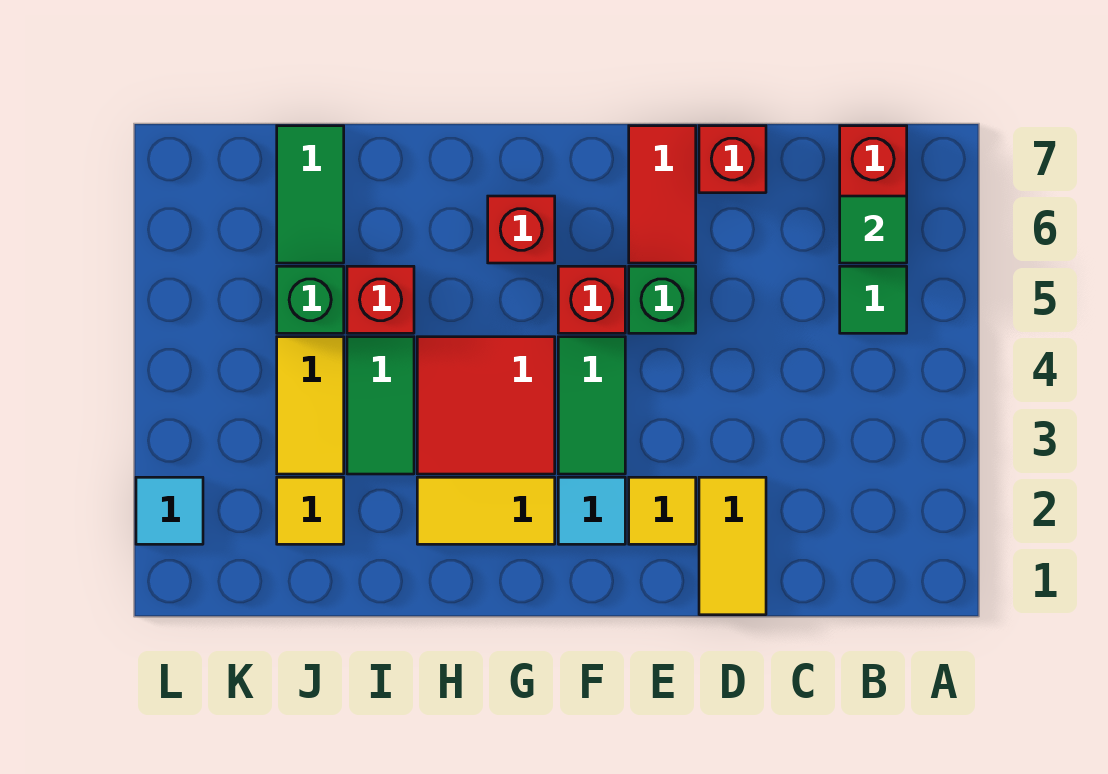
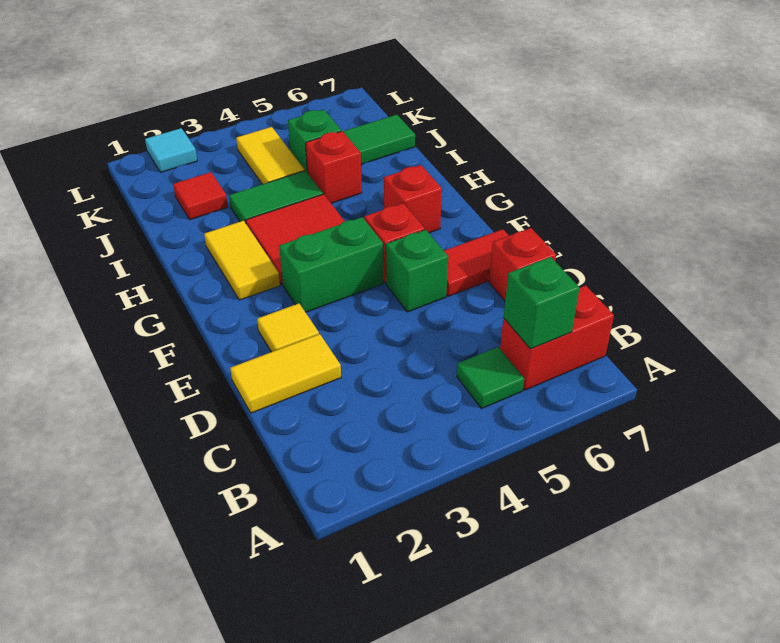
green tile B6 level 2 -> green brick B6 level 2
cyan tile F2 level 1 -> none
green tile F3:F4 level 1 -> green brick F3:F4 level 1
yellow tile J2 level 1 -> red tile J2 level 1
yellow tile J3:J4 level 1 -> yellow tile J4:K4 level 1

